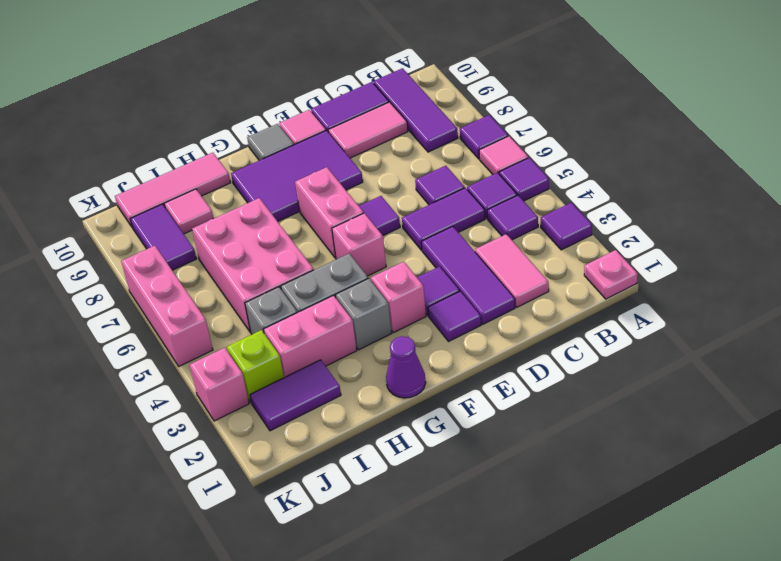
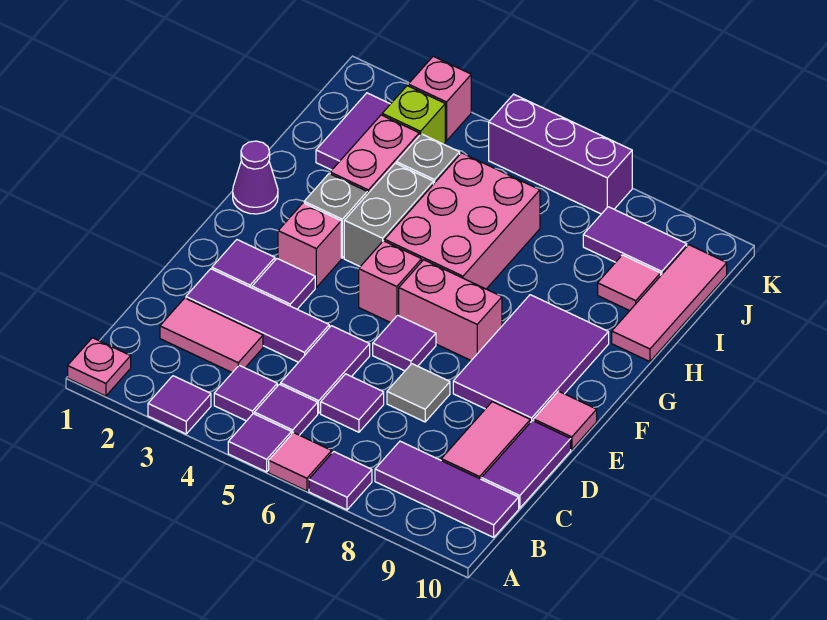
grey tile F10 level 1 -> grey tile D7 level 1
pink brick H5:I7 level 1 -> pink brick G5:I6 level 1
pink brick K5:K7 level 1 -> purple brick K5:K7 level 1

